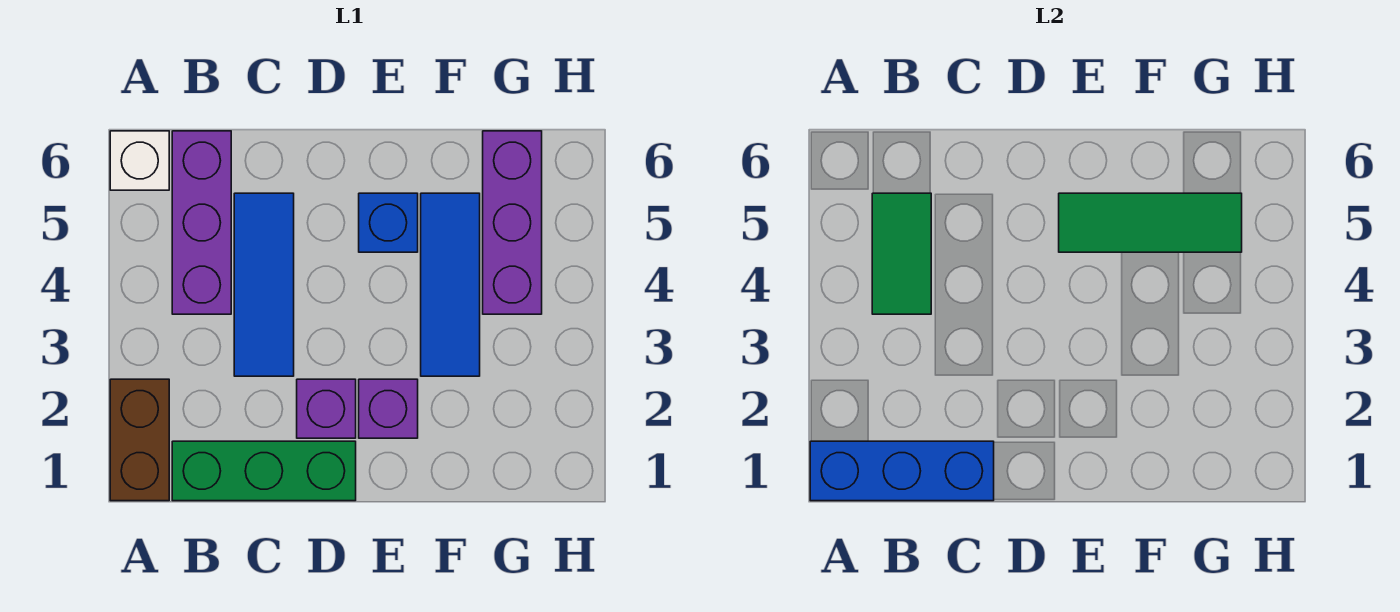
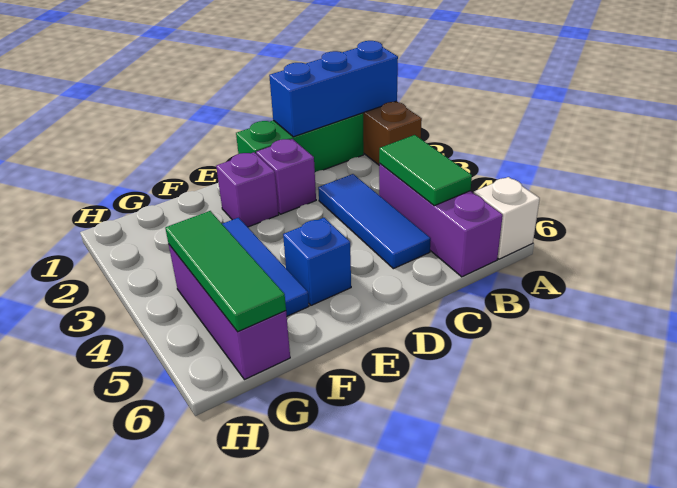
green tile E5:G5 level 2 -> green tile G4:G6 level 2

